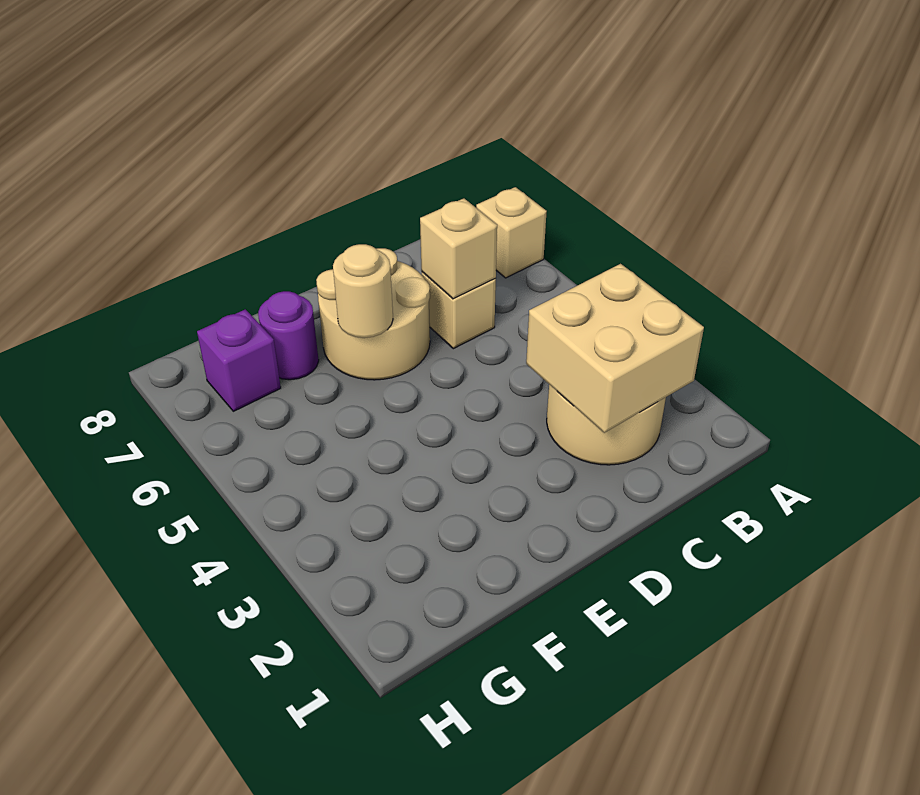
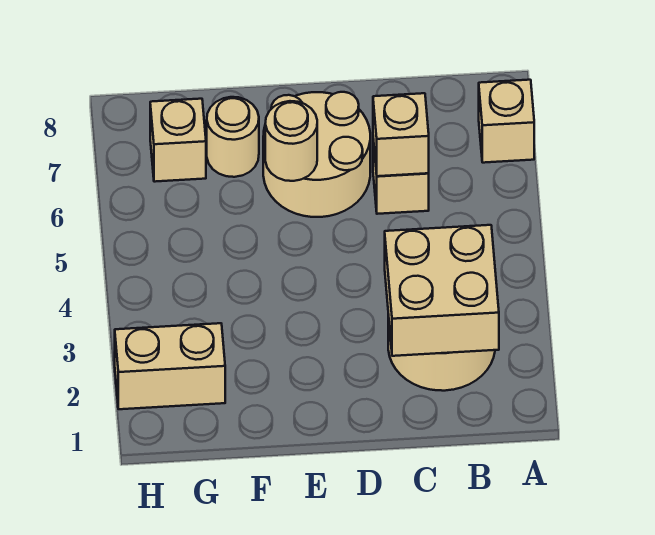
purple round brick F7 level 1 -> tan round brick F7 level 1
none -> tan brick G2:H2 level 1
purple brick G7 level 1 -> tan brick G7 level 1

